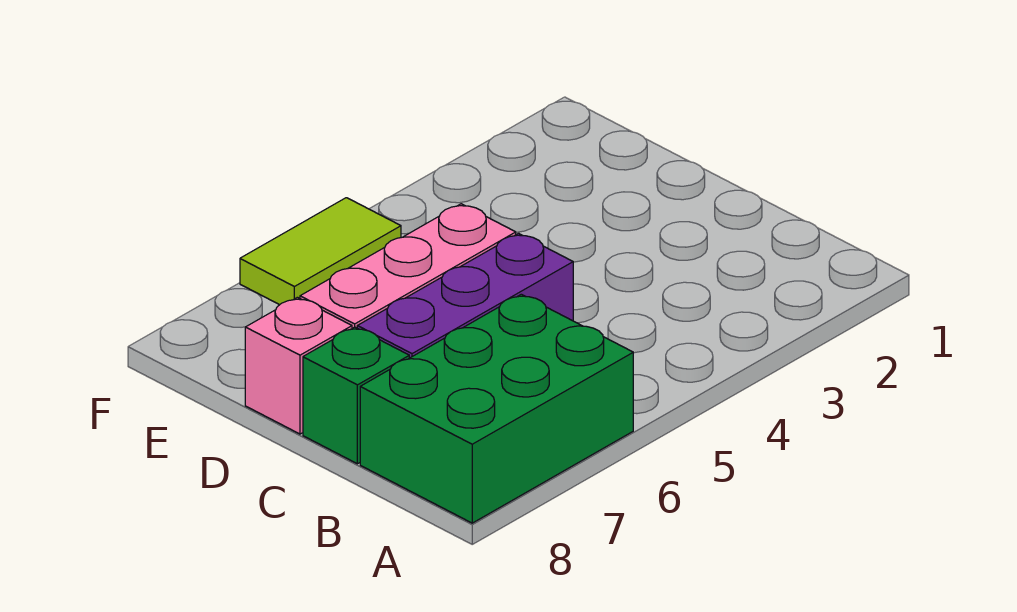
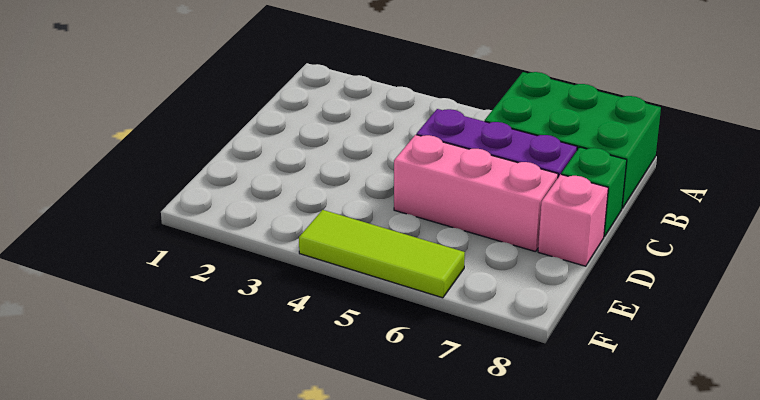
lime tile F5:F6 level 1 -> lime tile F4:F6 level 1

